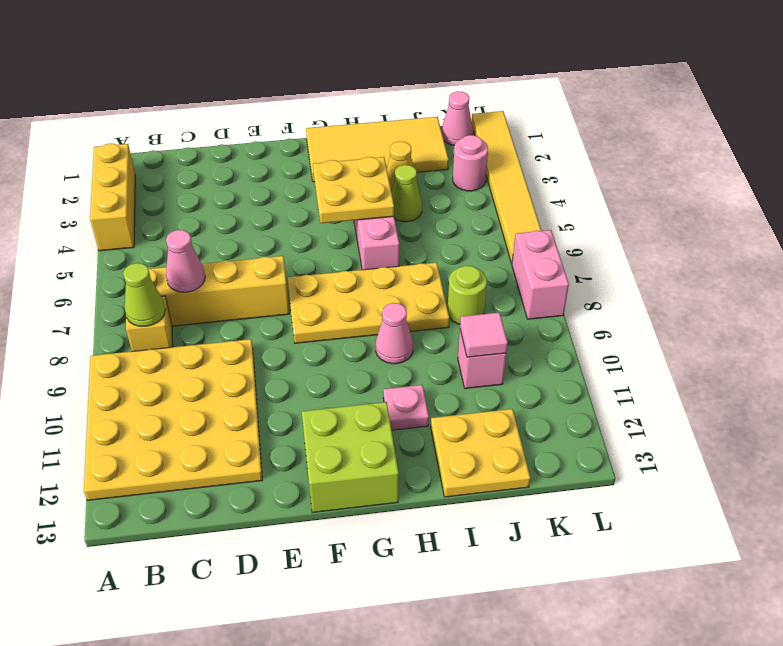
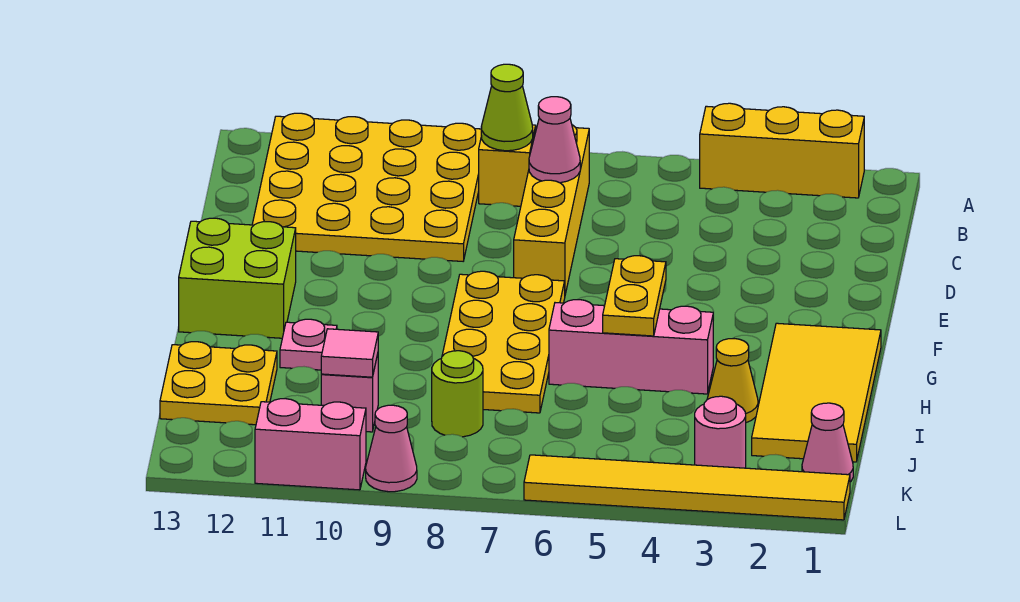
yellow plate G4:H5 level 2 -> yellow plate G5:H5 level 2
pink cone H9 level 1 -> pink cone L9 level 1
lime cone I4 level 1 -> none
pink brick L7:L8 level 1 -> pink brick L10:L11 level 1

